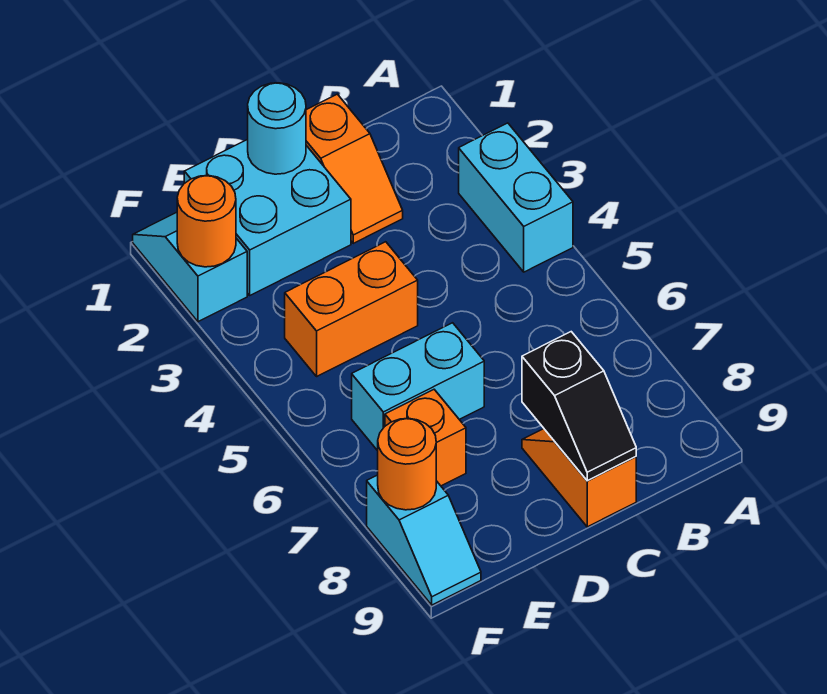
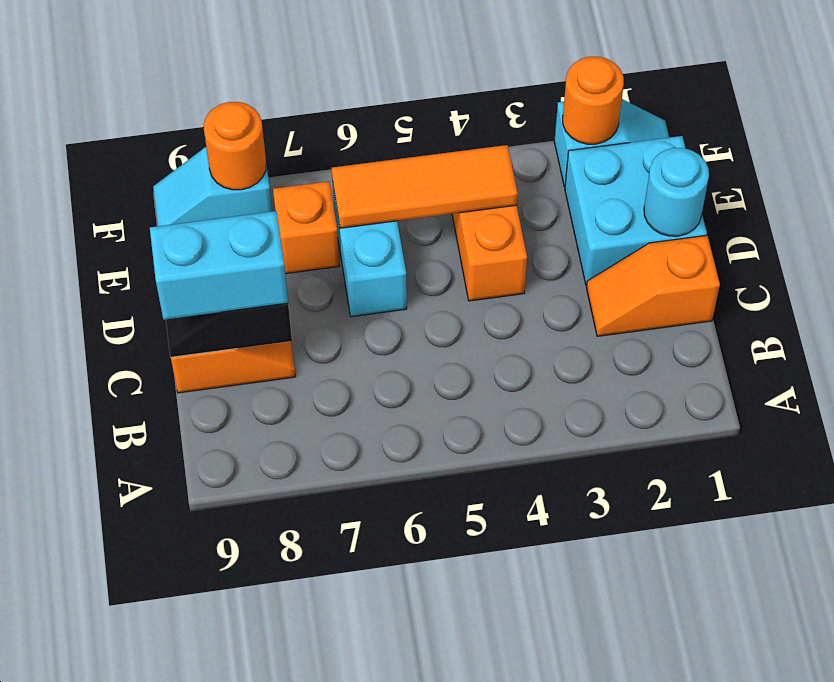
cyan brick A3:A4 level 1 -> cyan brick C8:C9 level 3
none -> orange tile E4:E6 level 2

